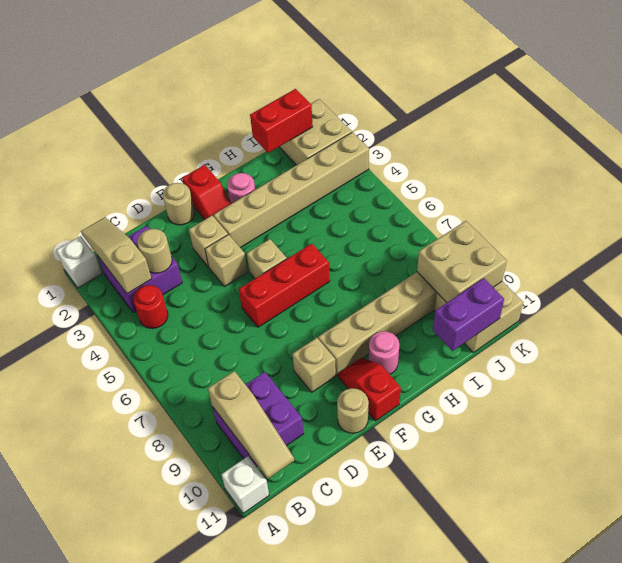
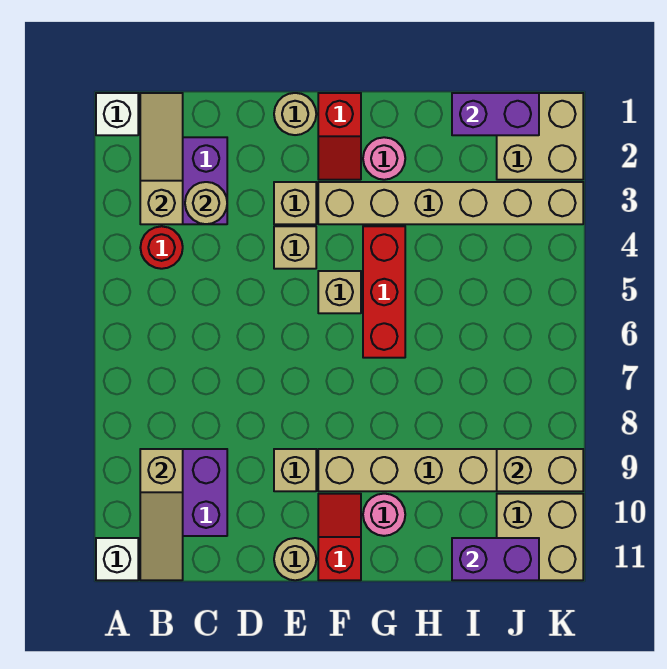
red brick E6:G6 level 1 -> red brick G4:G6 level 1
red brick I1:J1 level 2 -> purple brick I1:J1 level 2
tan brick J9:K10 level 2 -> tan brick J9:K9 level 2

